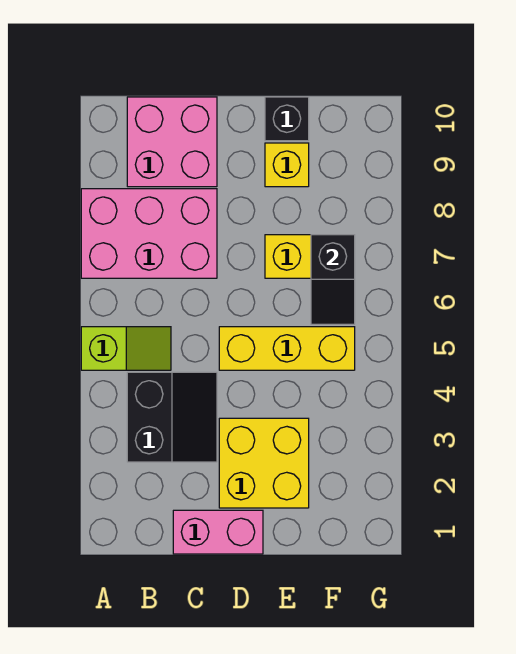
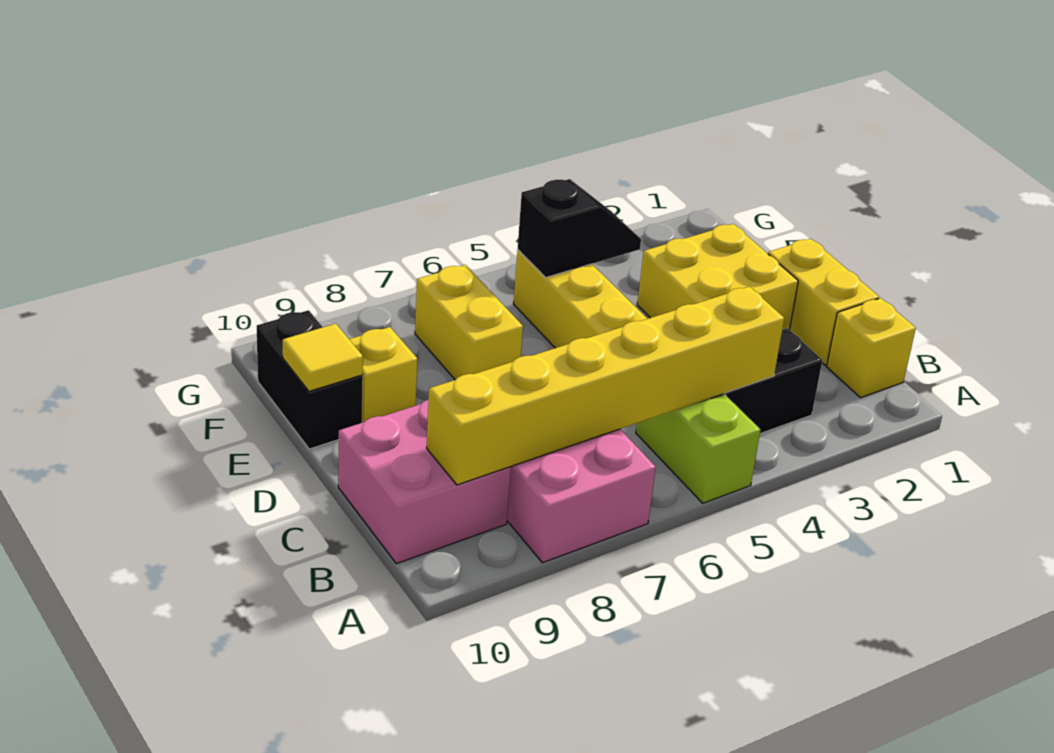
none -> yellow brick B1 level 1
none -> yellow brick B4:B9 level 2
pink brick C1:D1 level 1 -> yellow brick C1:D1 level 1
black brick E10 level 1 -> black brick E10:F10 level 1
none -> yellow tile E10 level 2
black slope F6:F7 level 2 top 7 -> black slope F4:F5 level 2 top 5

